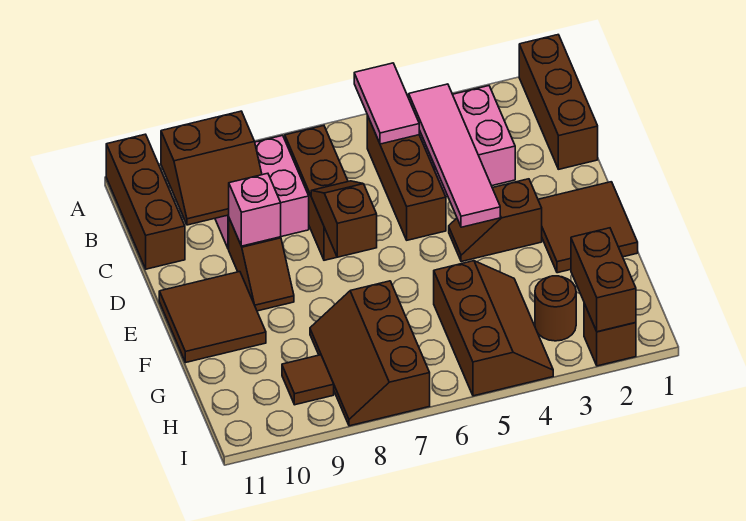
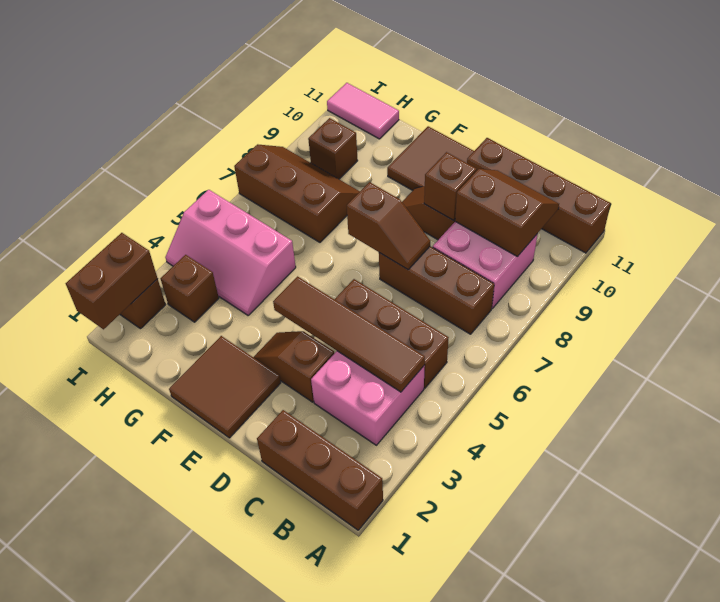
pink tile A5:B5 level 2 -> pink tile H11:I11 level 1
brown brick A11:C11 level 1 -> brown brick A11:D11 level 1
pink tile B4:E4 level 2 -> brown tile B4:E4 level 2
brown slope B9:C10 level 2 top B -> brown slope B9:C10 level 2 top 9
pink brick D9 level 2 -> brown brick D9 level 2
brown slope E3:E4 level 1 top 3 -> brown slope D3:E3 level 1 top D
brown slope G4:I5 level 1 top 5 -> pink slope G4:I5 level 1 top 5
brown brick H2:I2 level 2 -> brown brick I1:I2 level 2
brown round brick H3 level 1 -> brown brick H3 level 1
brown tile H9 level 1 -> brown brick H9 level 1

